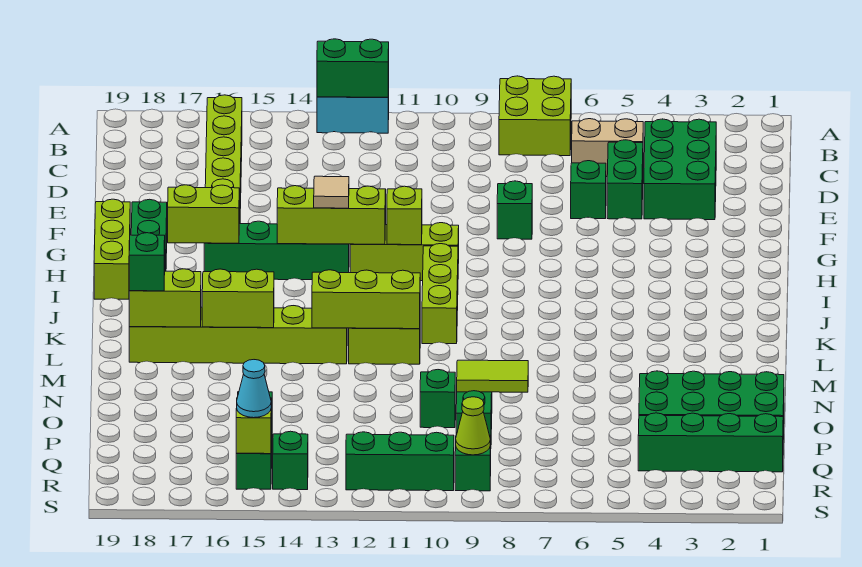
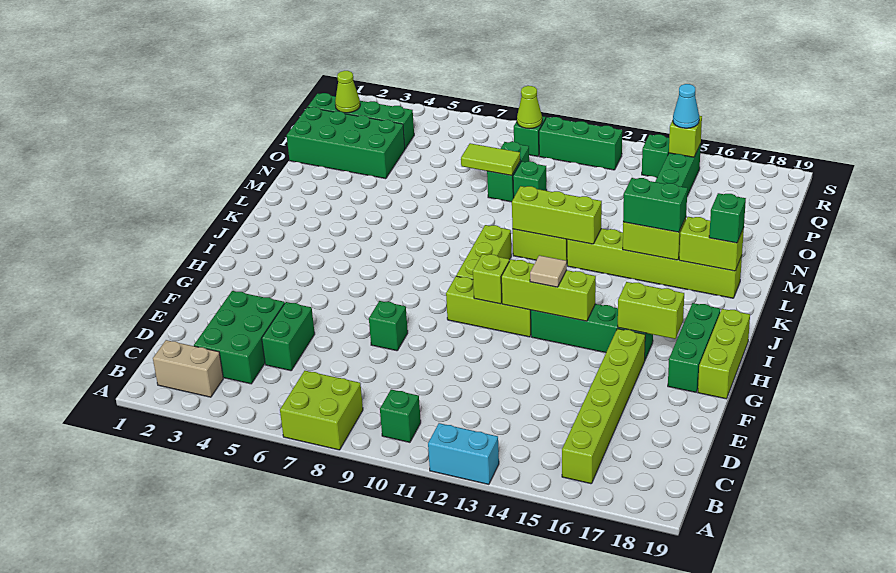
green brick A12:A13 level 2 -> green brick L15:L16 level 3
tan brick C5:C6 level 1 -> tan brick B2:B3 level 1
green brick E6 level 1 -> green brick B10 level 1
none -> lime cone Q2 level 2

